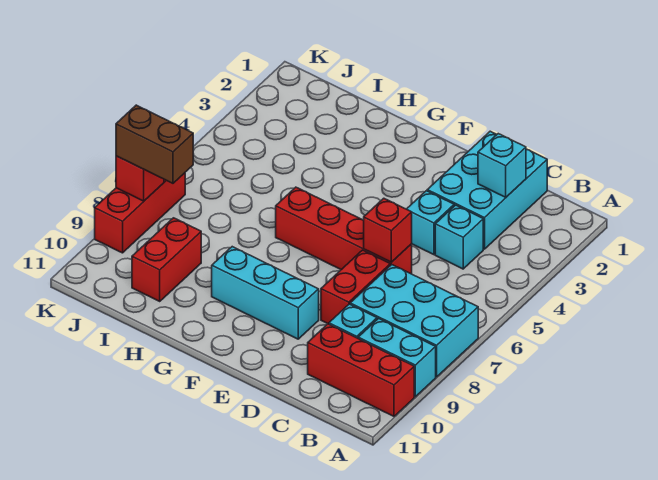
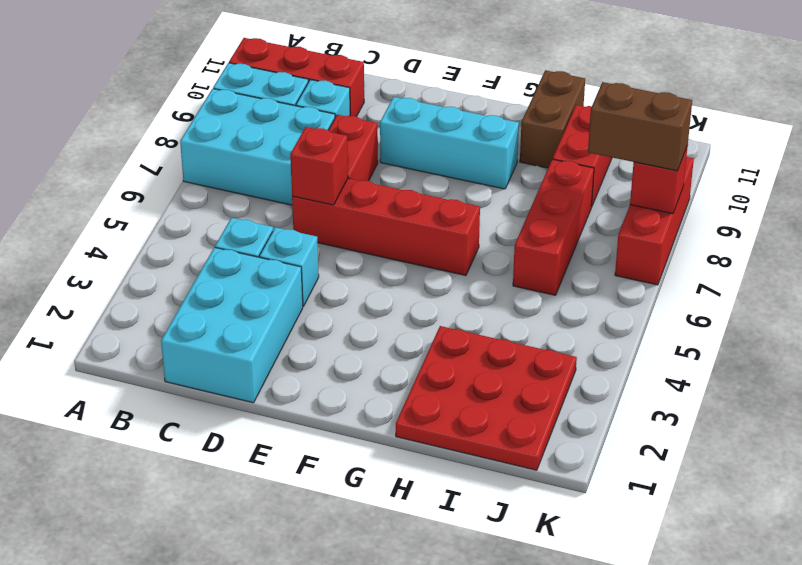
cyan brick C2 level 2 -> none
none -> red plate H1:J3 level 1
none -> brown brick H10:H11 level 1
none -> red brick I6:I8 level 1

